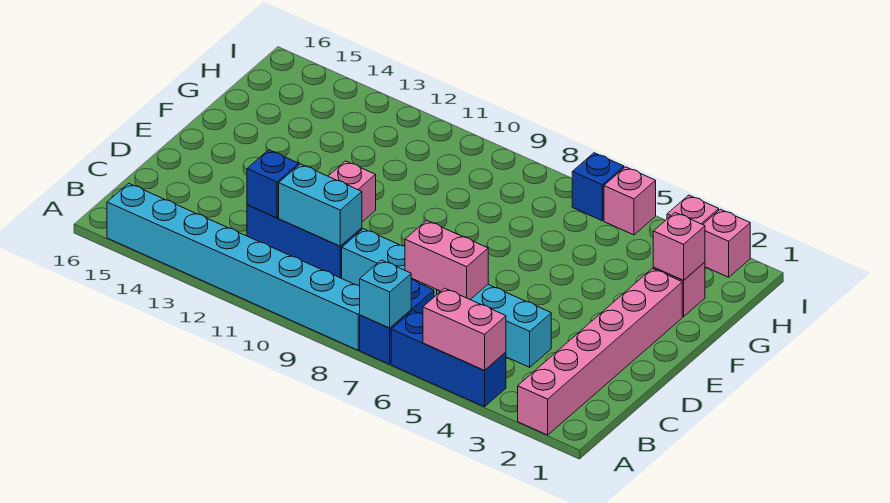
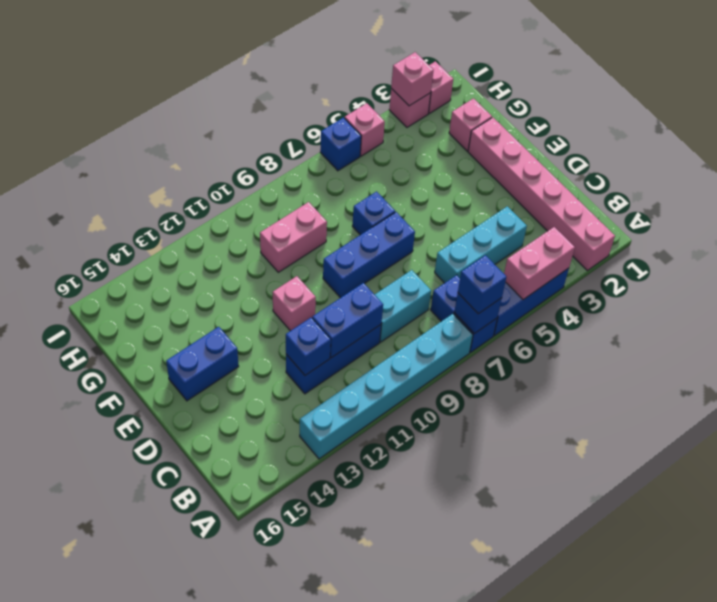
cyan brick A7 level 2 -> blue brick A7 level 2
none -> blue brick A7 level 3
cyan brick A8:A15 level 1 -> cyan brick A8:A13 level 1
pink brick C6:C7 level 2 -> pink brick G9:G10 level 1
cyan brick C10:C11 level 2 -> blue brick C10:C11 level 2
none -> blue brick E7:E9 level 1
none -> blue brick E14:E15 level 1
none -> blue brick F7 level 1
pink brick G2 level 2 -> pink brick I3 level 2

